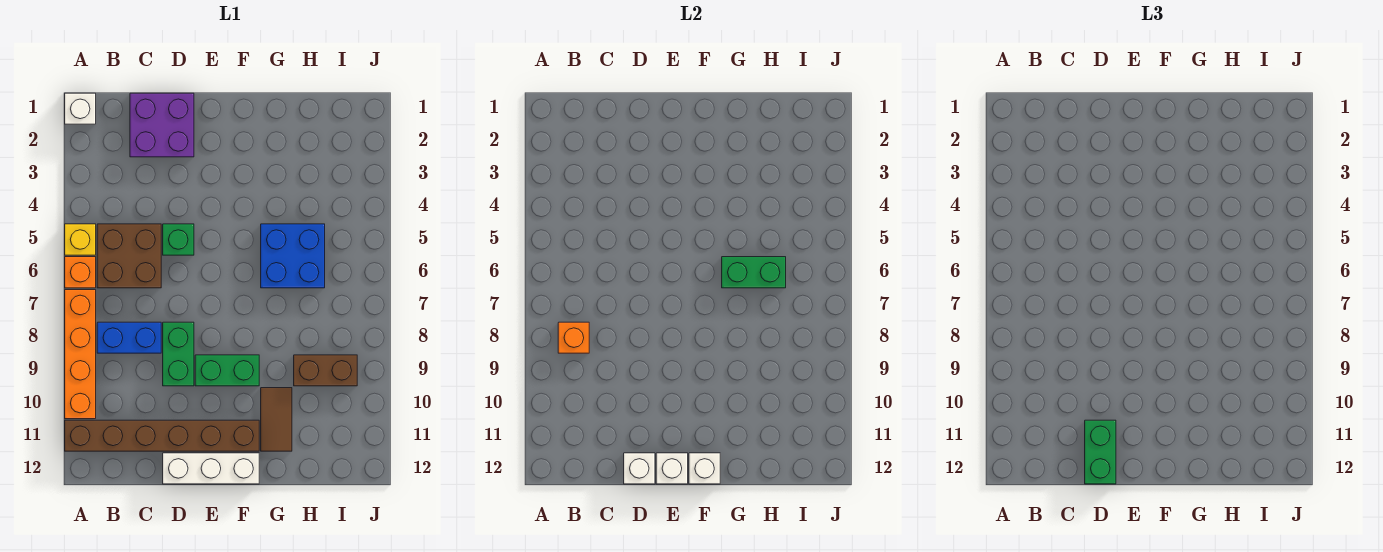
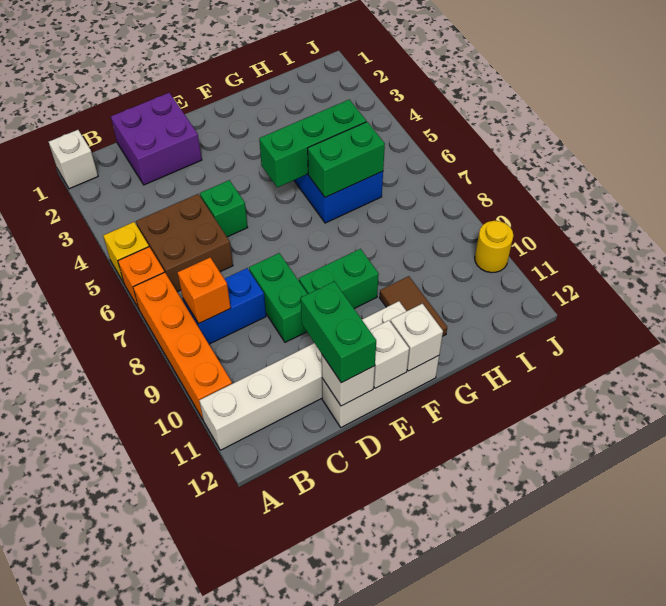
brown brick A11:F11 level 1 -> white brick A11:F11 level 1
none -> green brick F5:H5 level 2
brown brick H9:I9 level 1 -> none
none -> yellow round brick J10 level 1

